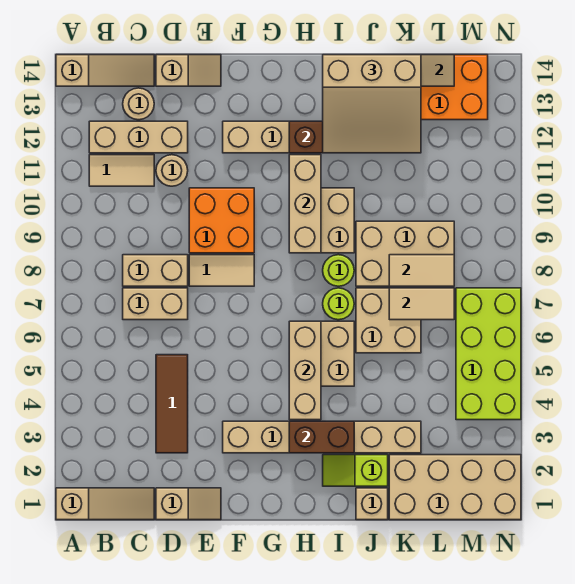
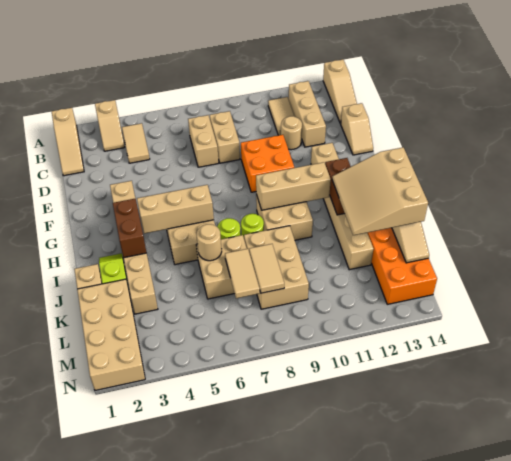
tan round brick C13 level 1 -> tan round brick J6 level 2
tan slope D1:E1 level 1 top D -> tan slope A3:B3 level 1 top A
brown tile D3:D5 level 1 -> none
tan tile E8:F8 level 1 -> tan tile B4:C4 level 1
lime brick M4:N7 level 1 -> none

